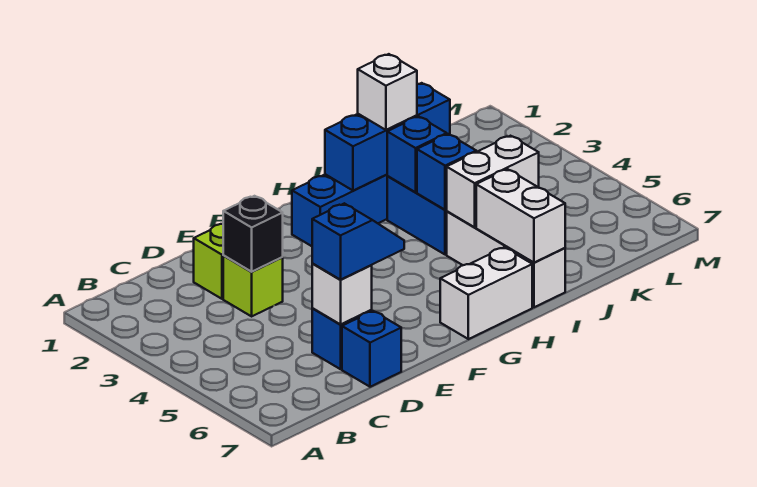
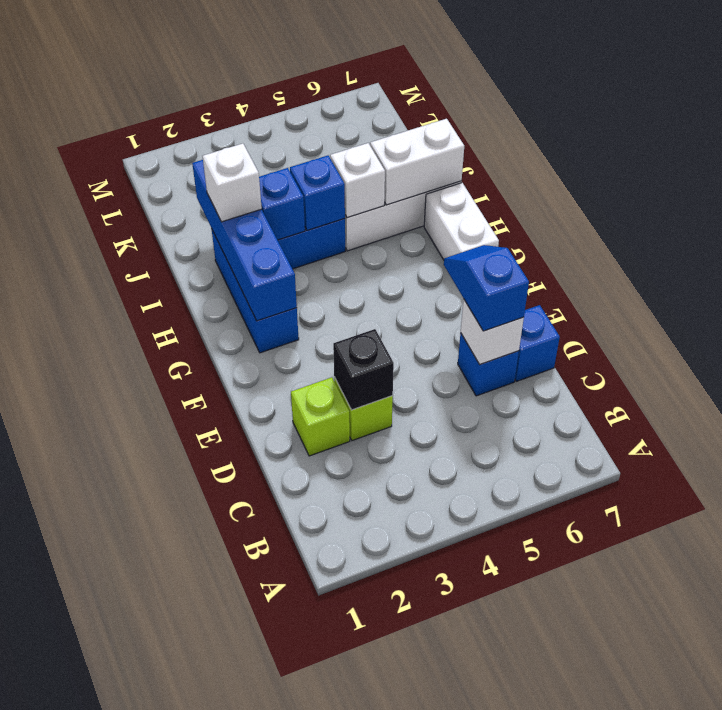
blue brick H2:J2 level 2 -> blue brick G2:J2 level 2
white brick I5:J5 level 2 -> white brick I5 level 2

